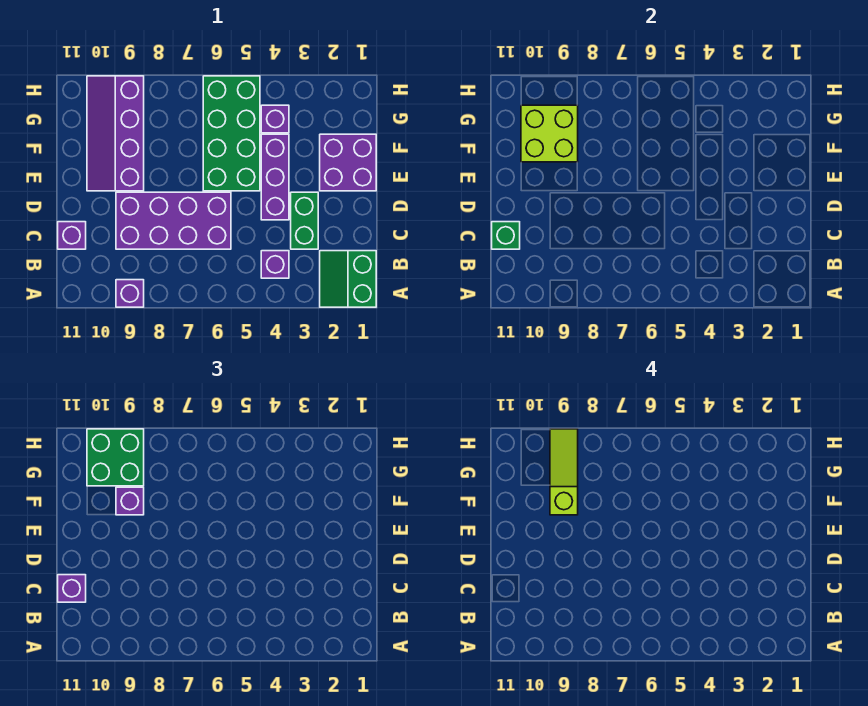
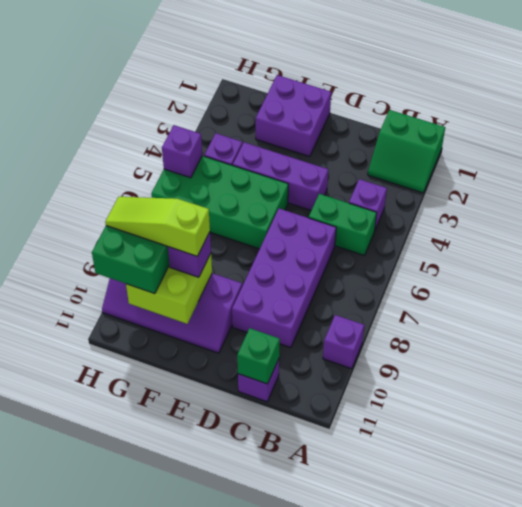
green brick C3:D3 level 1 -> green brick B5:C5 level 1
purple brick C11 level 3 -> purple brick H5 level 2

